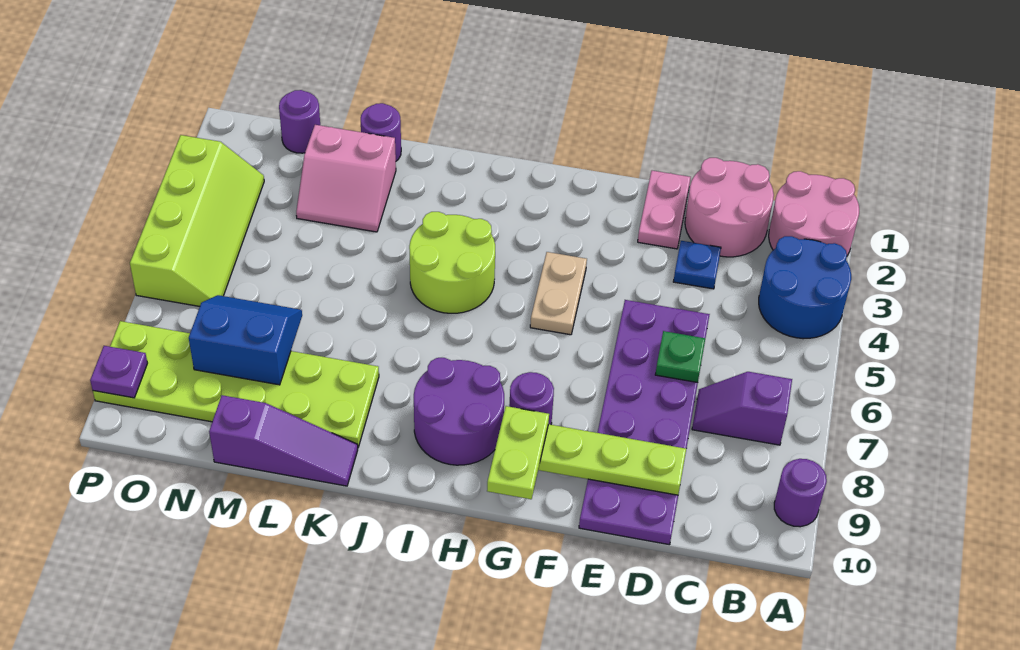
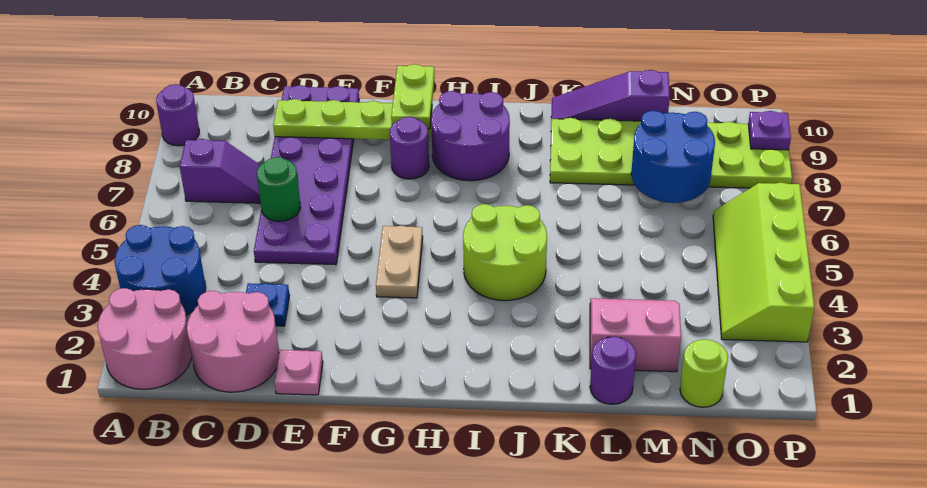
green plate D6 level 2 -> green round brick D6 level 2
pink plate E1:E2 level 1 -> pink plate E1 level 1
blue slope M7:N8 level 2 top 8 -> blue round brick M7:N8 level 2
purple round brick N1 level 1 -> lime round brick N1 level 1

